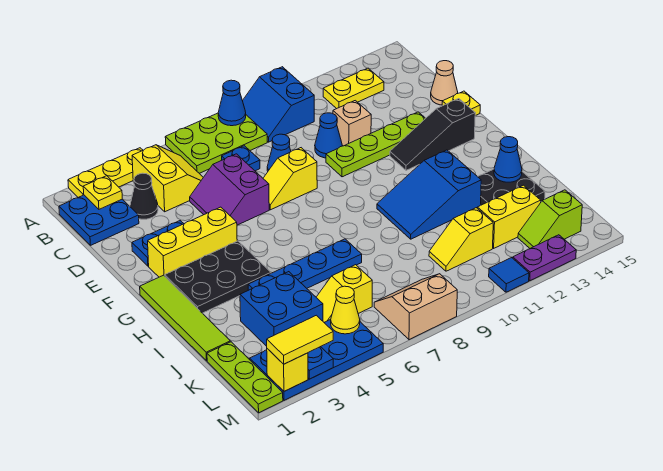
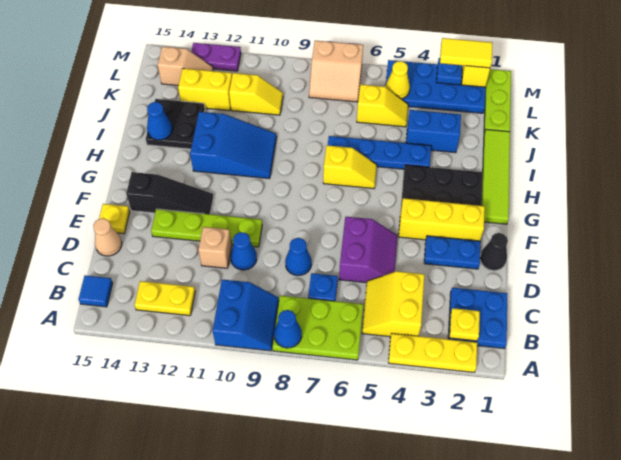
black cone C3 level 1 -> black cone E1 level 1
yellow slope E7:E8 level 1 top 8 -> yellow slope H6:H7 level 1 top 7
blue brick J3:K4 level 1 -> blue brick J3:J4 level 1
lime slope L13:L14 level 1 top 14 -> tan slope L13:L14 level 1 top 14
blue tile M11 level 1 -> blue tile B15 level 1

